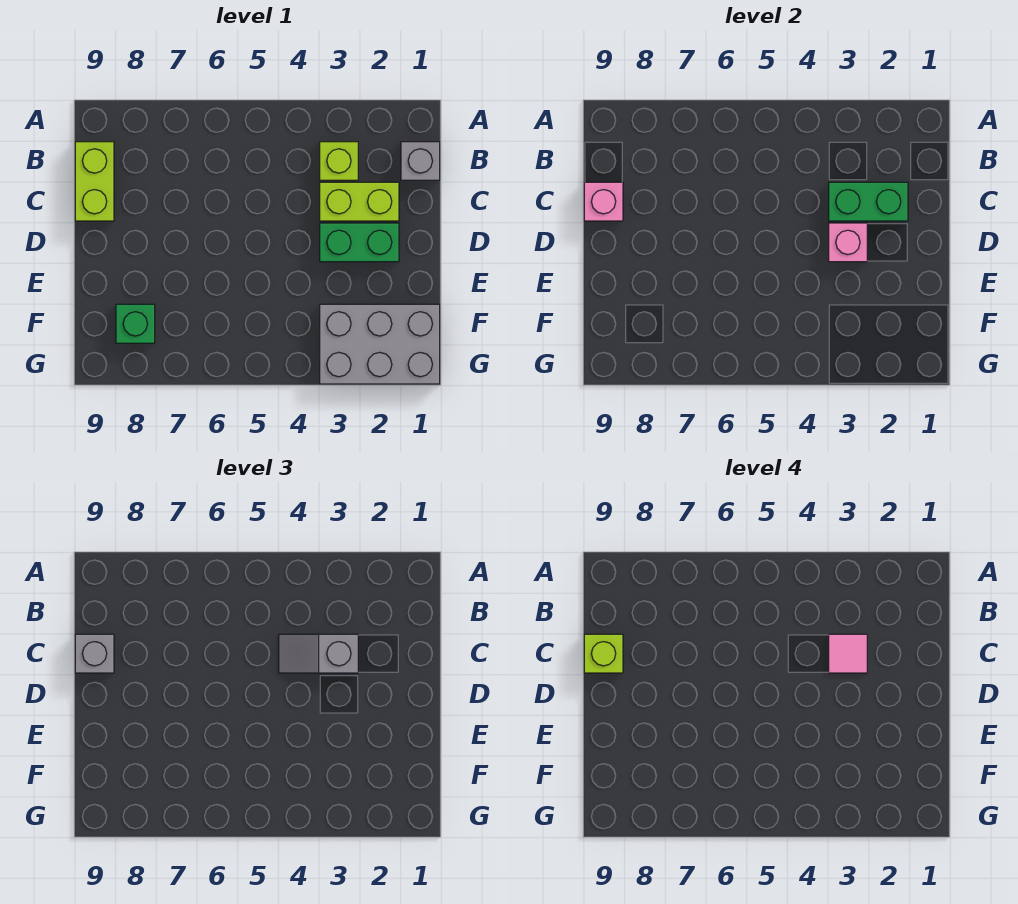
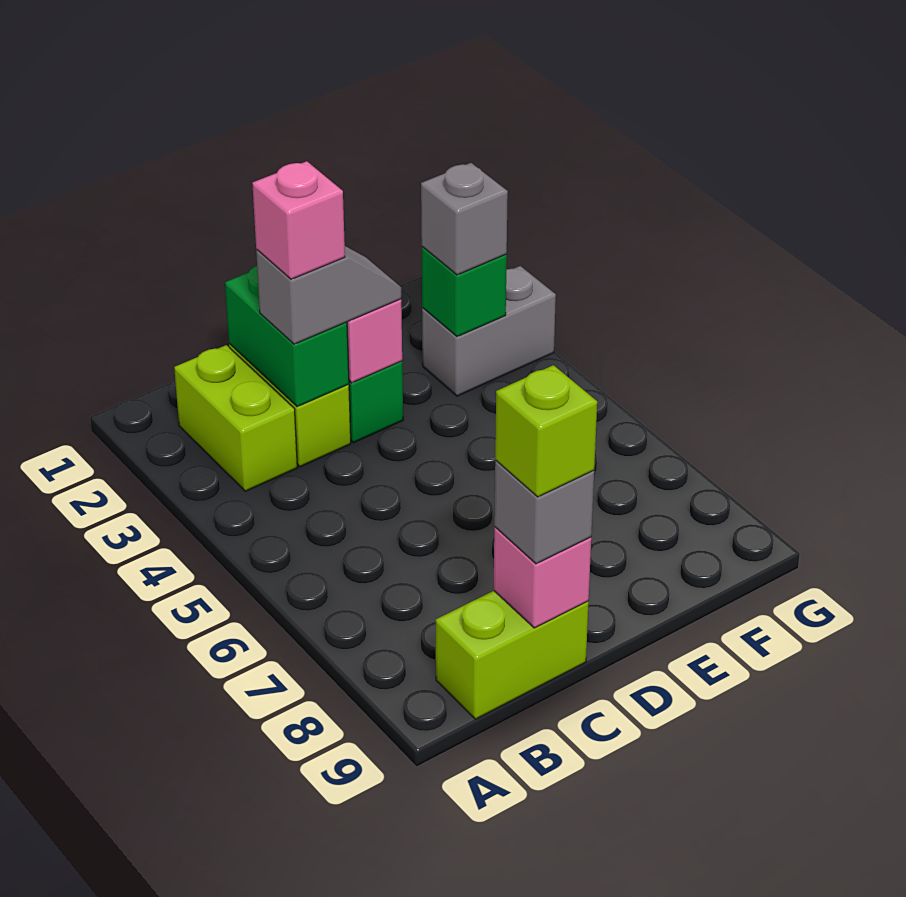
grey brick B1 level 1 -> grey brick F3 level 3
lime brick B3 level 1 -> lime brick B2:B3 level 1
grey slope C3:C4 level 3 top 3 -> grey slope C3:D3 level 3 top C
pink tile C3 level 4 -> pink brick C3 level 4
grey brick F1:G3 level 1 -> grey brick F3:G3 level 1
green brick F8 level 1 -> green brick F3 level 2

